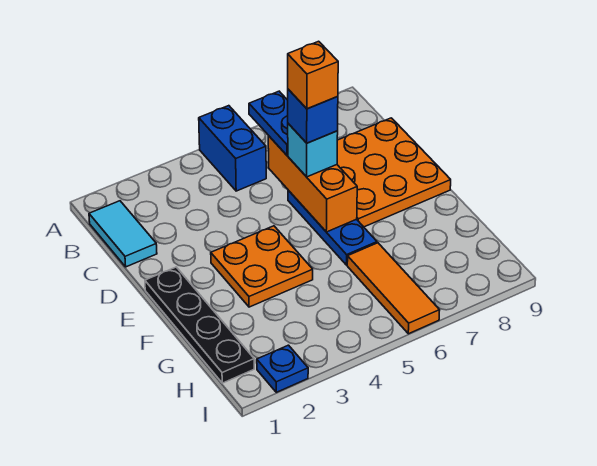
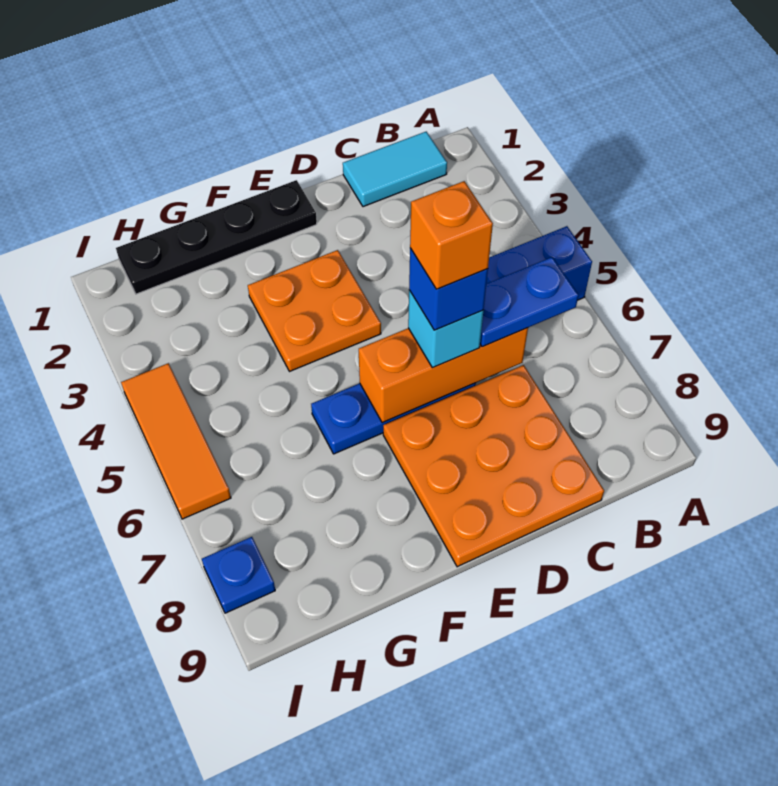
orange tile G6:I6 level 1 -> orange tile I4:I6 level 1
blue plate I2 level 1 -> blue plate I8 level 1

